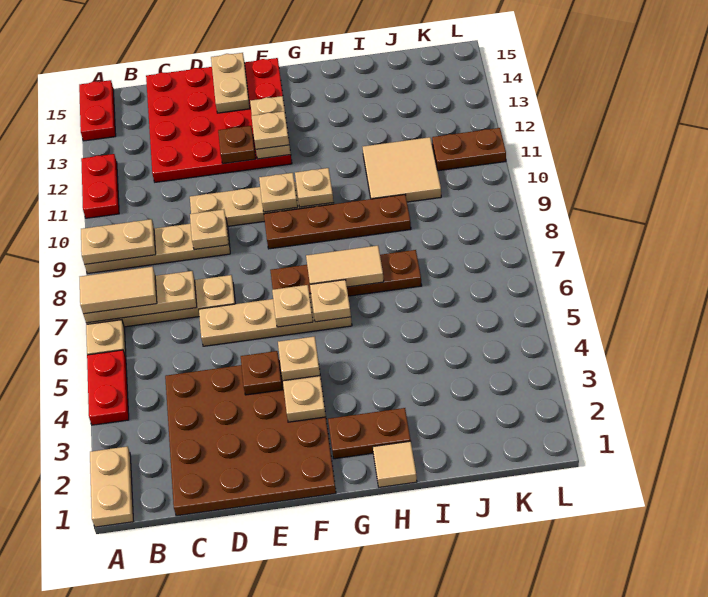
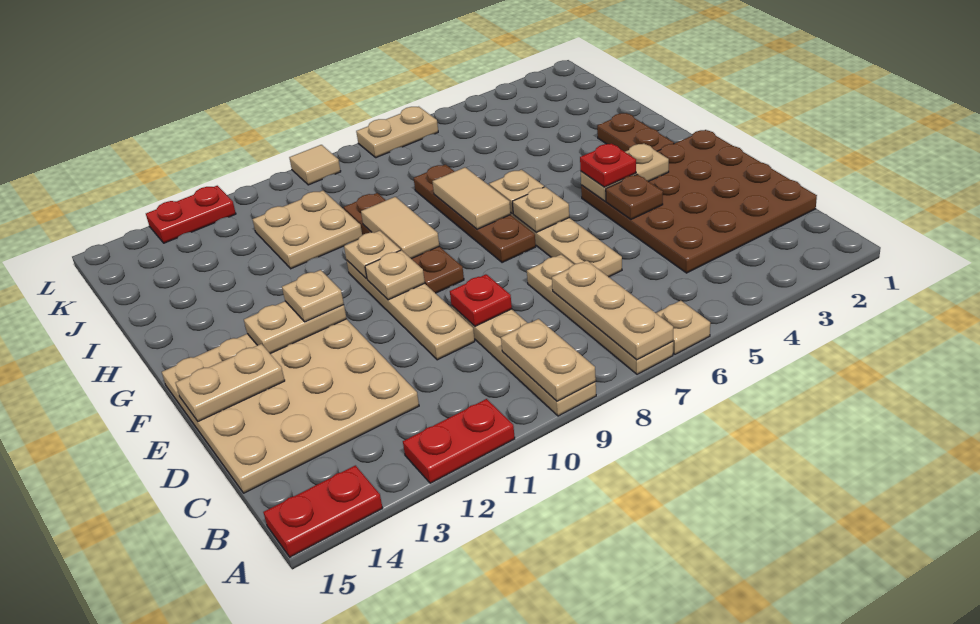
tan plate A1:A2 level 1 -> tan plate L6:L7 level 1
red plate A4:A5 level 1 -> red plate L12:L13 level 1
tan tile A7:B7 level 3 -> tan tile G9:H9 level 2
red plate C12:F15 level 1 -> tan plate C12:F15 level 1
tan plate D9 level 2 -> red plate D9 level 2
brown plate E12 level 2 -> none
tan plate F4 level 3 -> red plate F4 level 3
tan tile H1 level 1 -> tan tile L9 level 1
tan tile I10:J11 level 1 -> tan plate I10:J11 level 1
brown plate K11:L11 level 1 -> none

